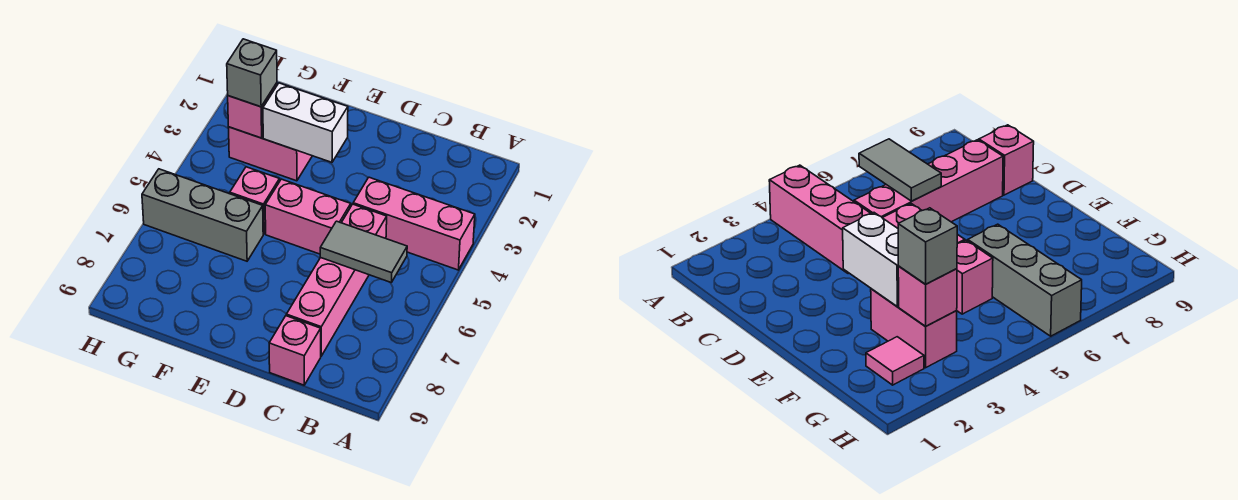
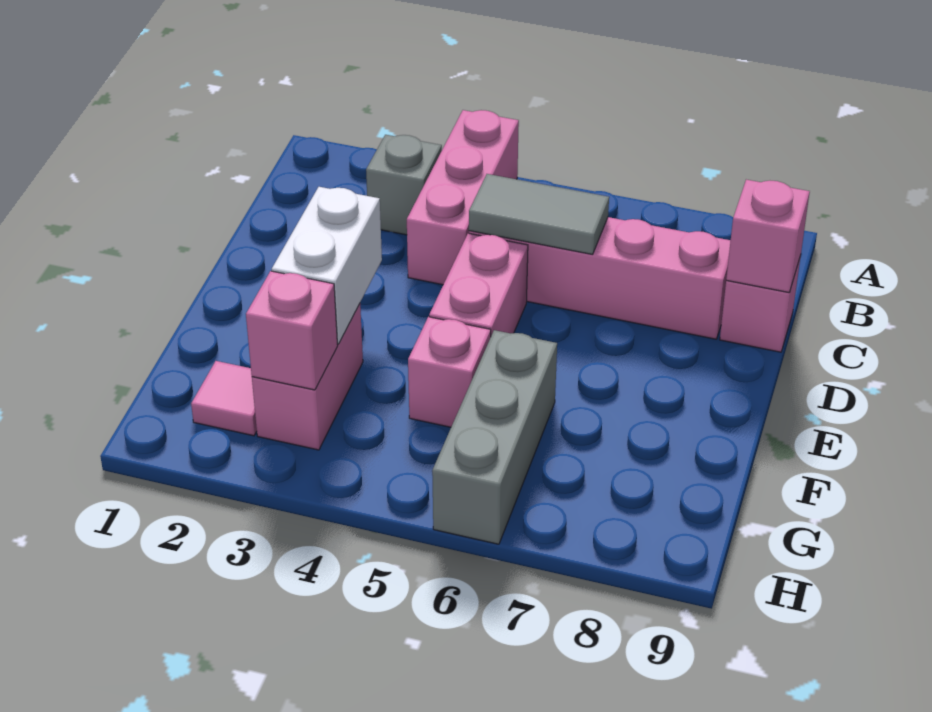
grey tile B6:C6 level 2 -> grey tile C5:C6 level 2
none -> pink brick C9 level 2
grey brick G3 level 3 -> grey brick B3 level 1

